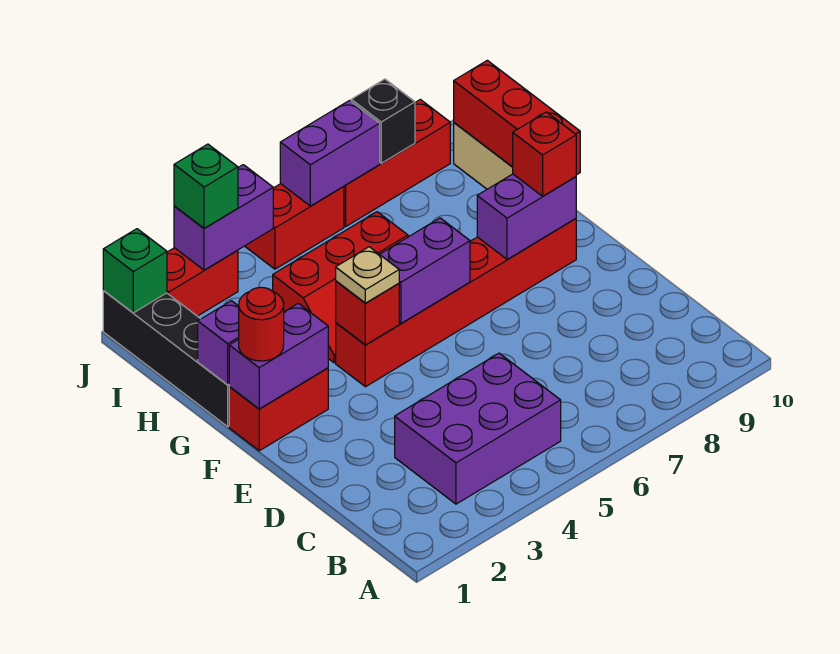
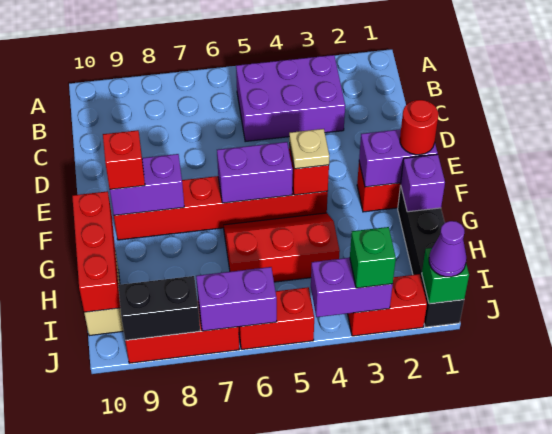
none -> purple cone J1 level 3
black brick J8 level 2 -> black brick J8:J9 level 2

